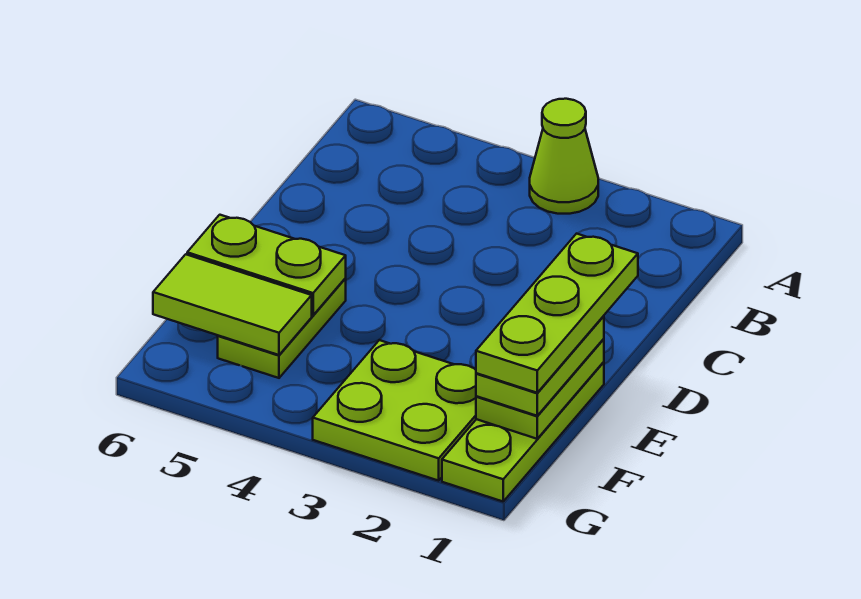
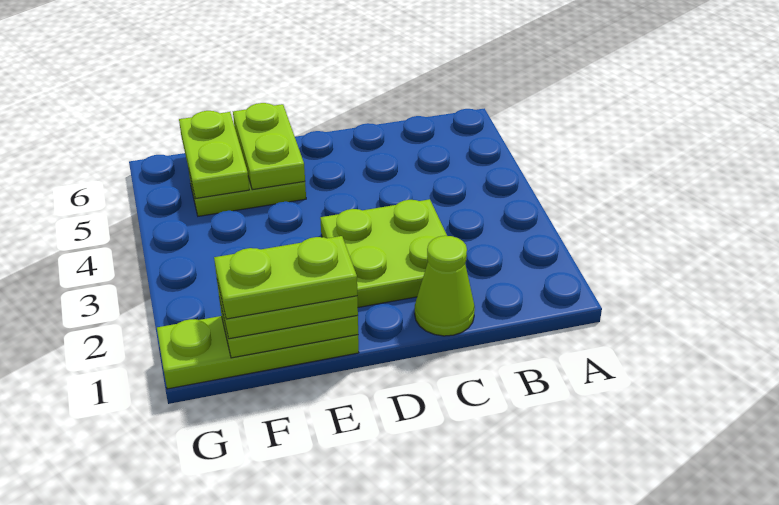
lime cone A3 level 1 -> lime cone C1 level 1
lime plate D1:F1 level 4 -> lime plate E1:F1 level 4
lime plate F2:G3 level 1 -> lime plate C2:D3 level 1
lime tile F5:F6 level 2 -> lime plate F5:F6 level 2

